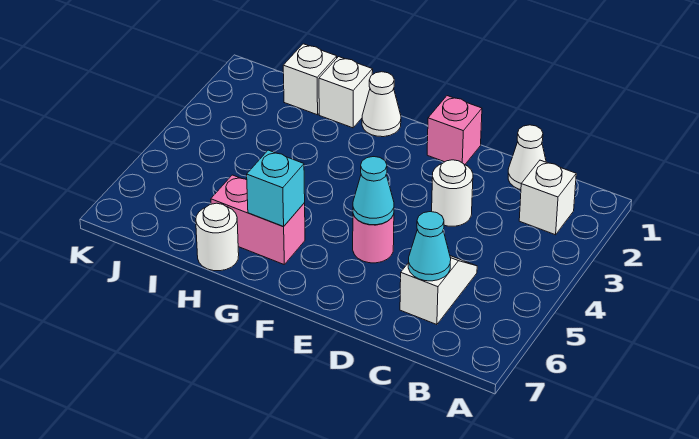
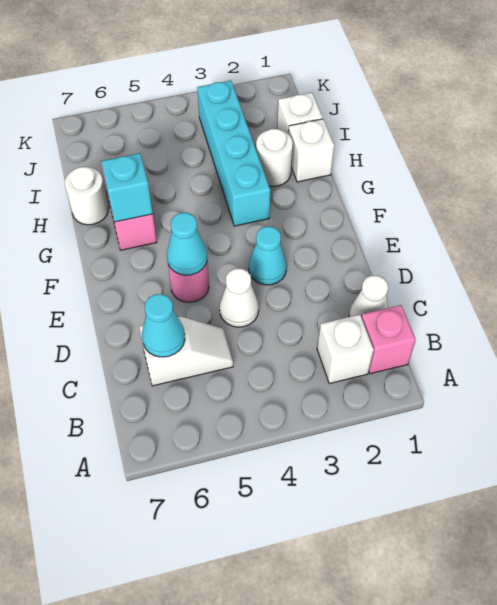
white round brick D3 level 1 -> white round brick H2 level 1
pink brick E1 level 1 -> pink brick B1 level 1
none -> cyan cone E3 level 1
white cone G1 level 1 -> white cone D4 level 1
none -> cyan brick G3:J3 level 1

